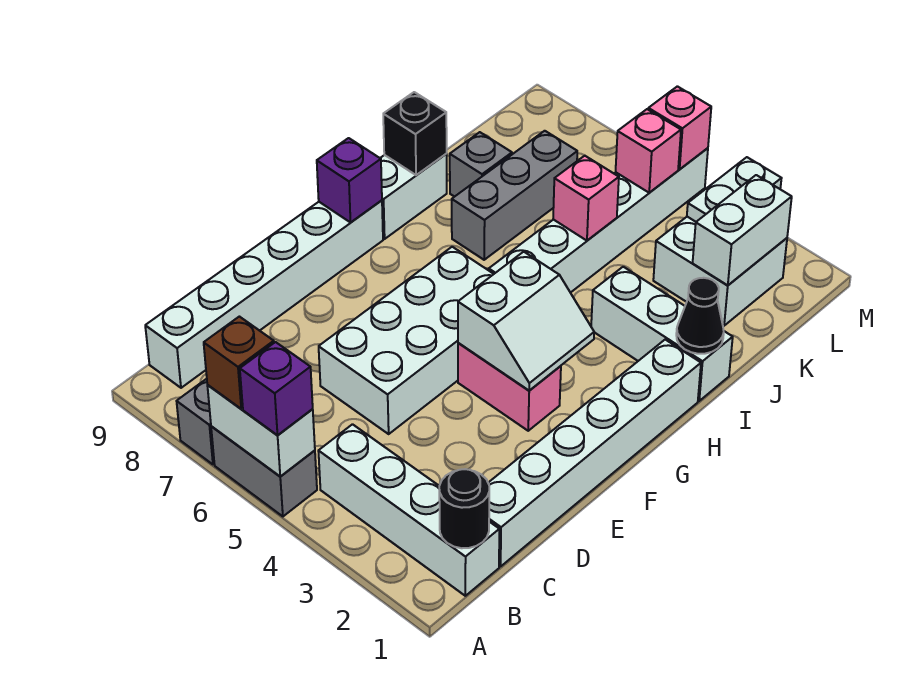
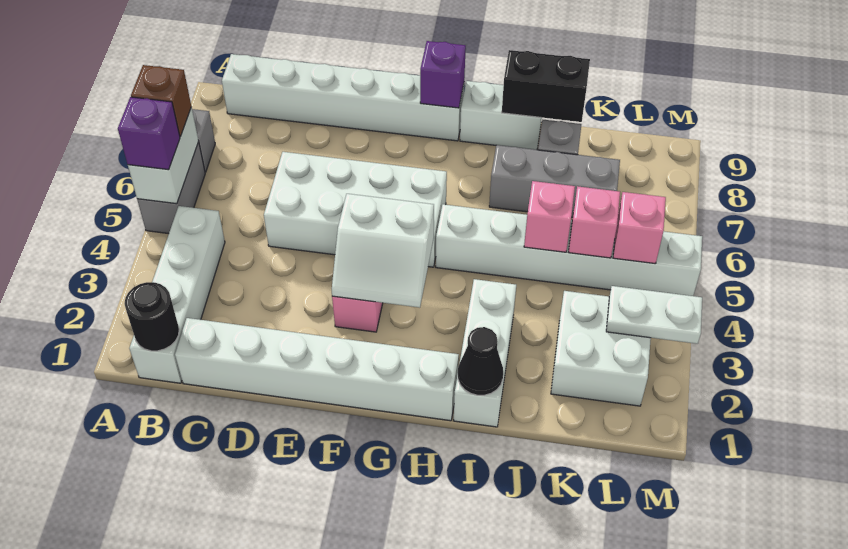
black brick I9 level 2 -> black brick I9:J9 level 2
white brick K2:L2 level 2 -> none
pink brick M5 level 2 -> pink brick K5 level 2

